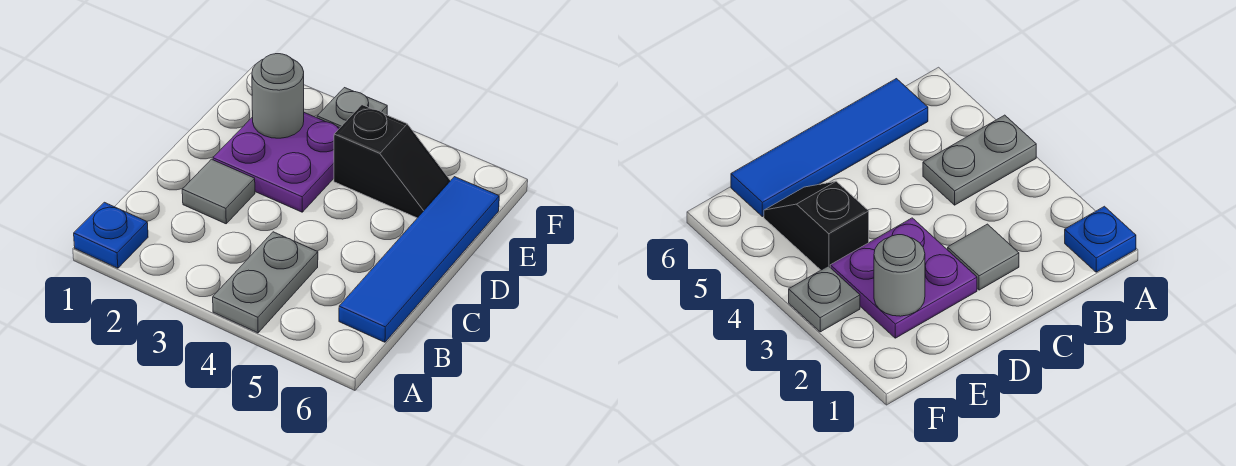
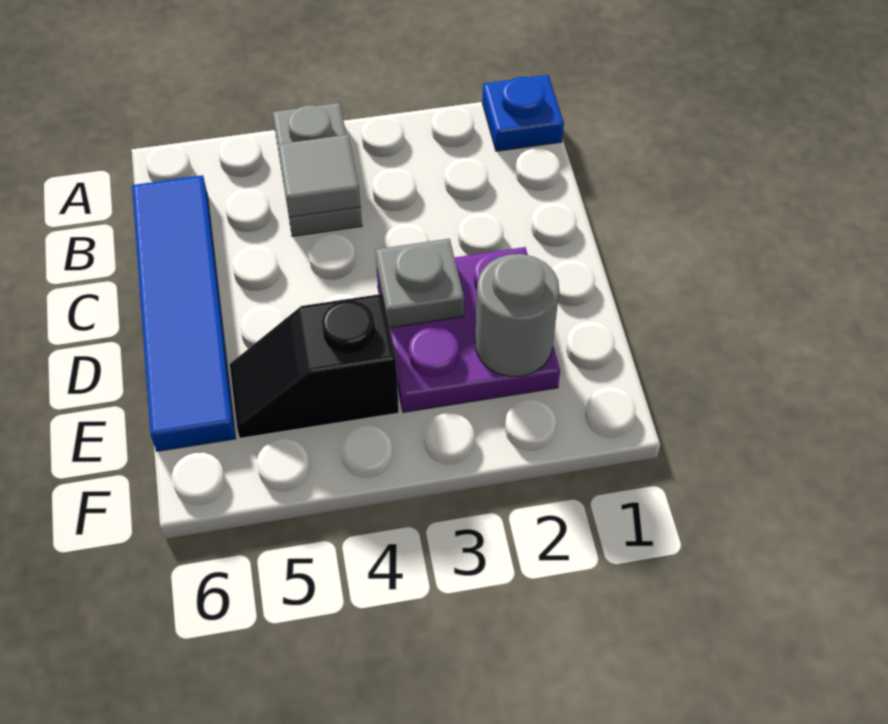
grey tile C2 level 1 -> grey tile B4 level 2
grey plate F3 level 1 -> grey plate D3 level 2

